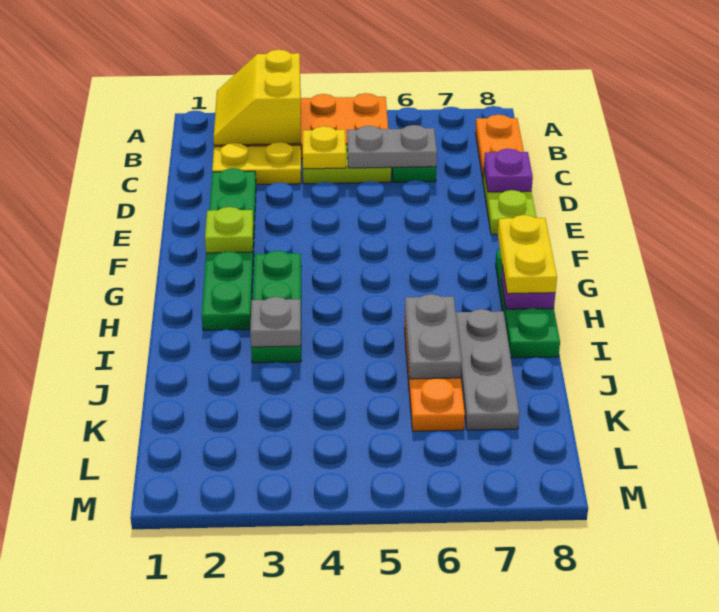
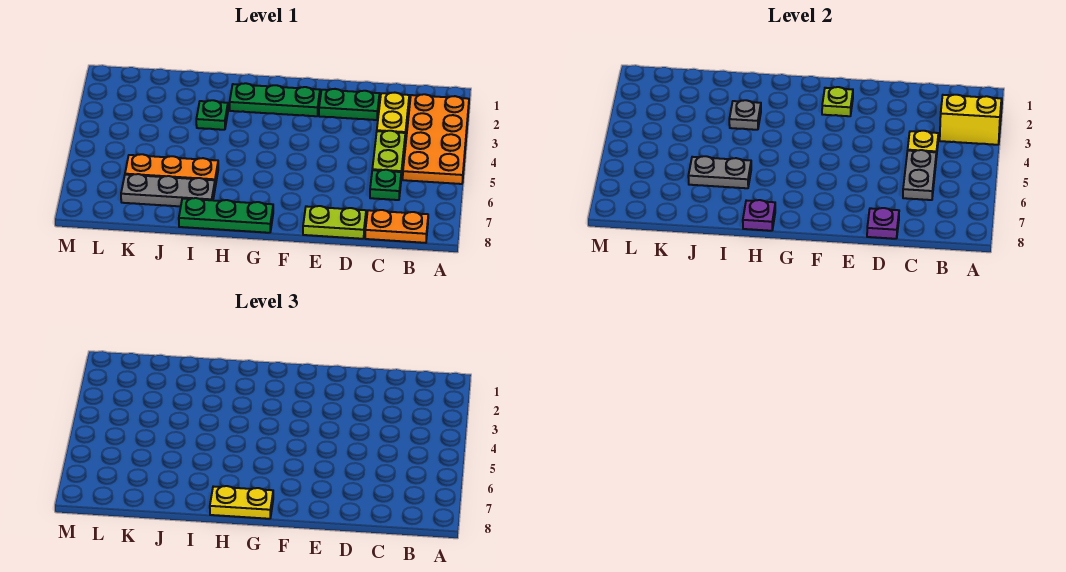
green plate G3:I3 level 1 -> green plate I3 level 1

